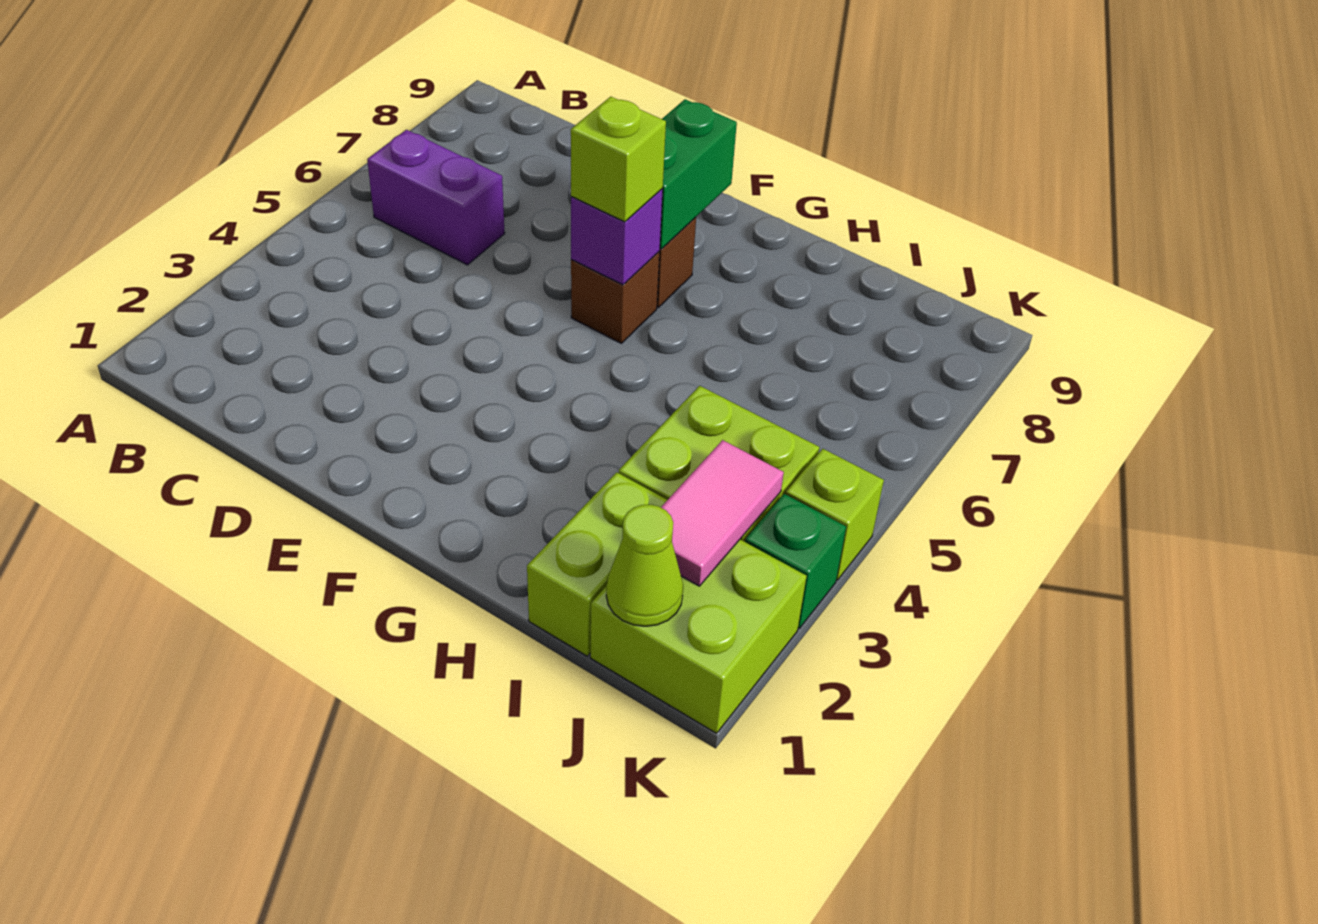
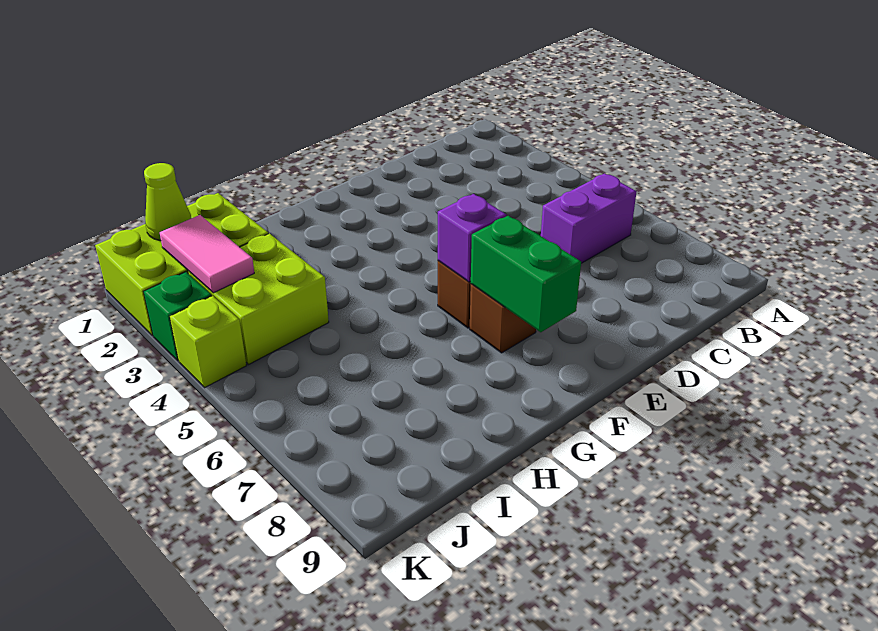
lime brick F6 level 3 -> none

